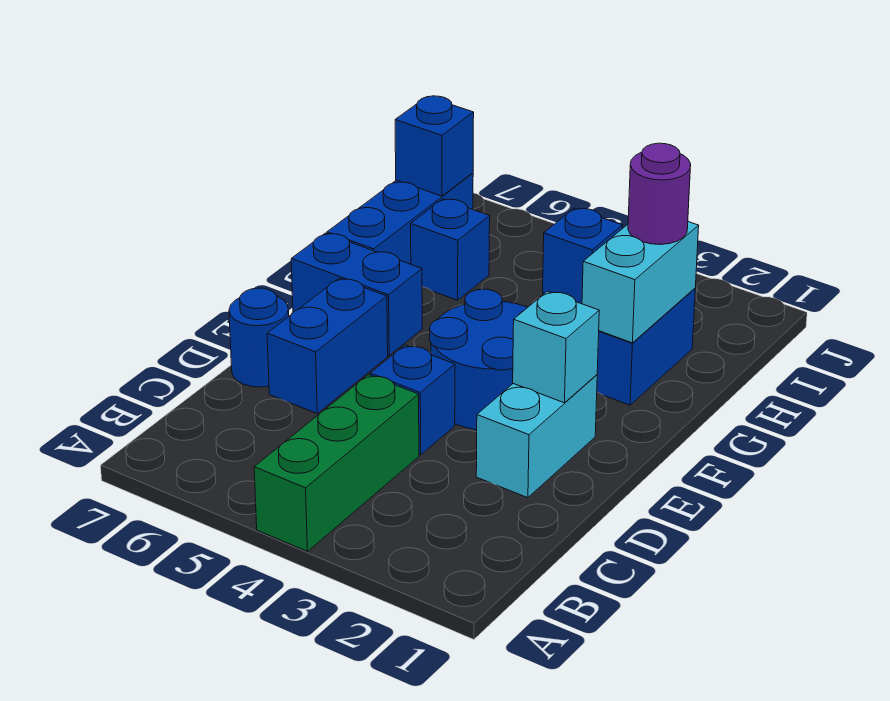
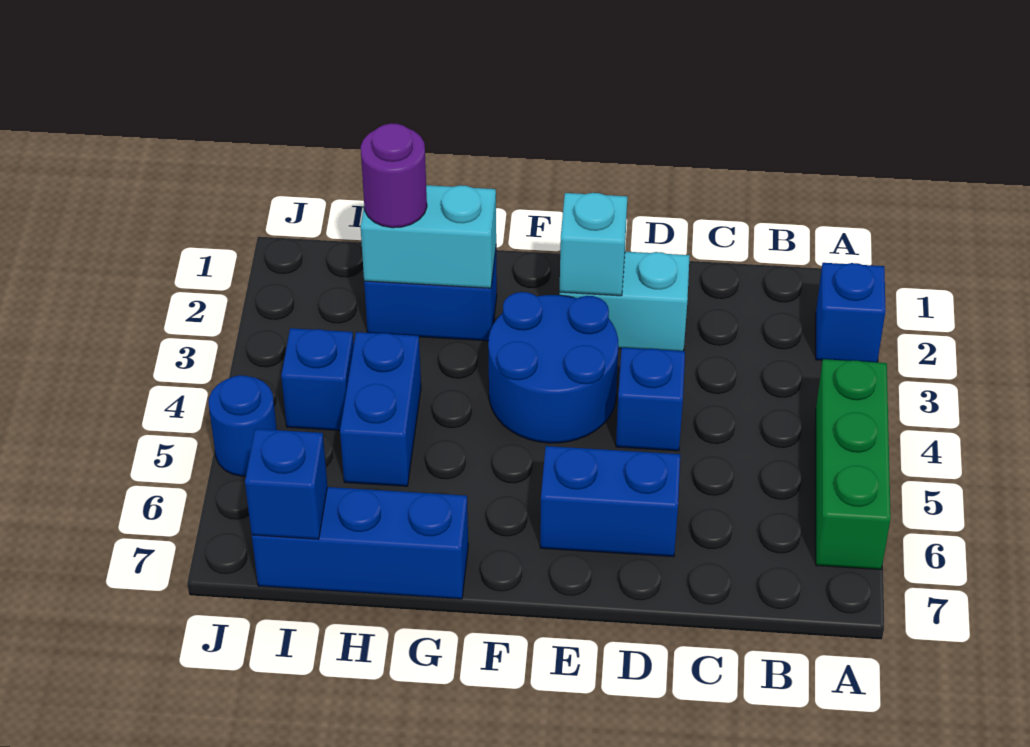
green brick A4:C4 level 1 -> green brick A4:A6 level 1
blue round brick D7 level 1 -> blue round brick J5 level 1
blue brick F6:F7 level 1 -> blue brick H4:H5 level 1
blue brick H6 level 1 -> blue brick A2 level 1

